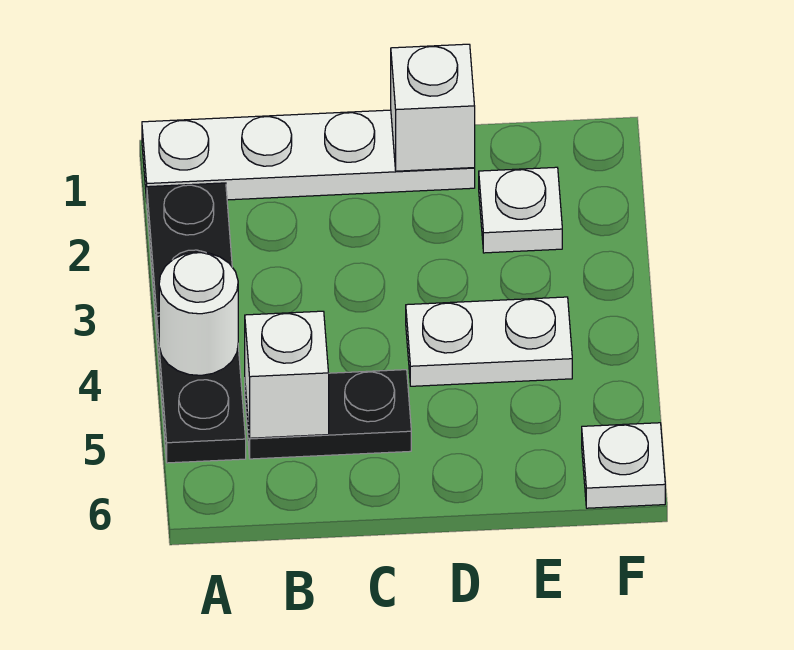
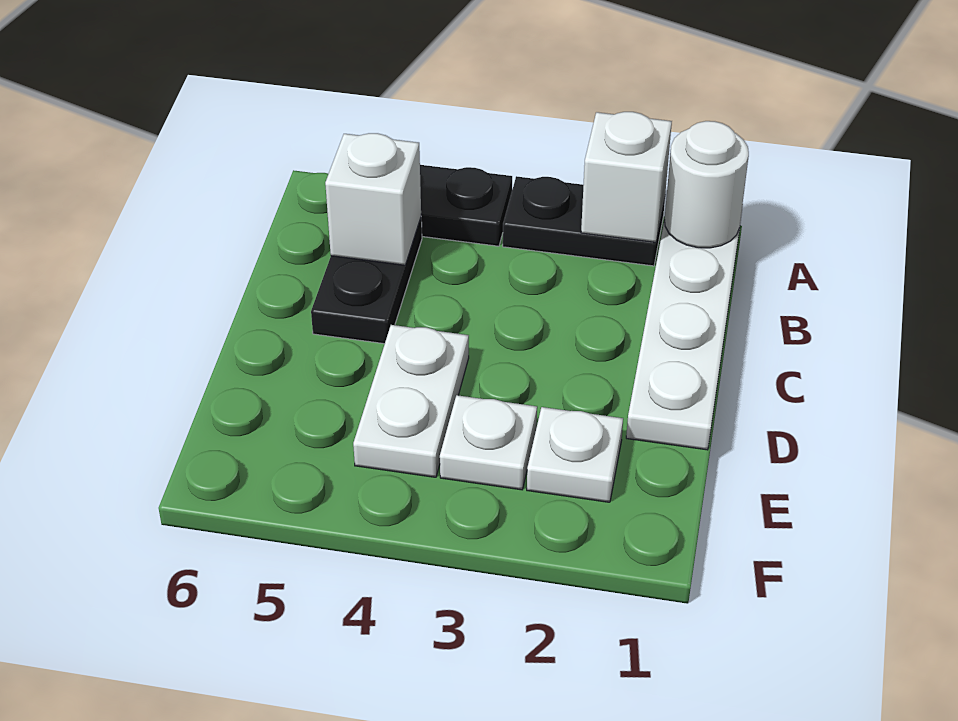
white round brick A4 level 2 -> white round brick A1 level 2
white brick D1 level 2 -> white brick A2 level 2
white plate F6 level 1 -> white plate E3 level 1

